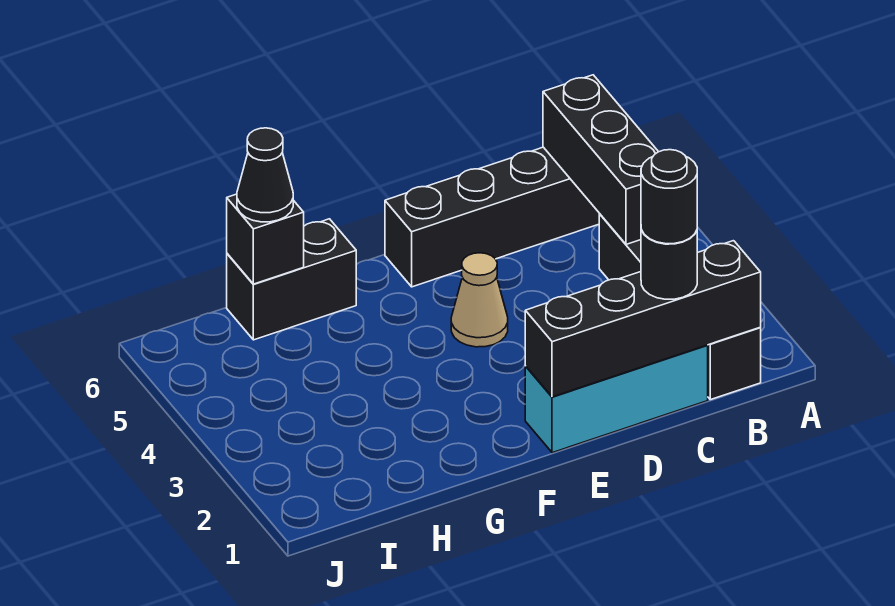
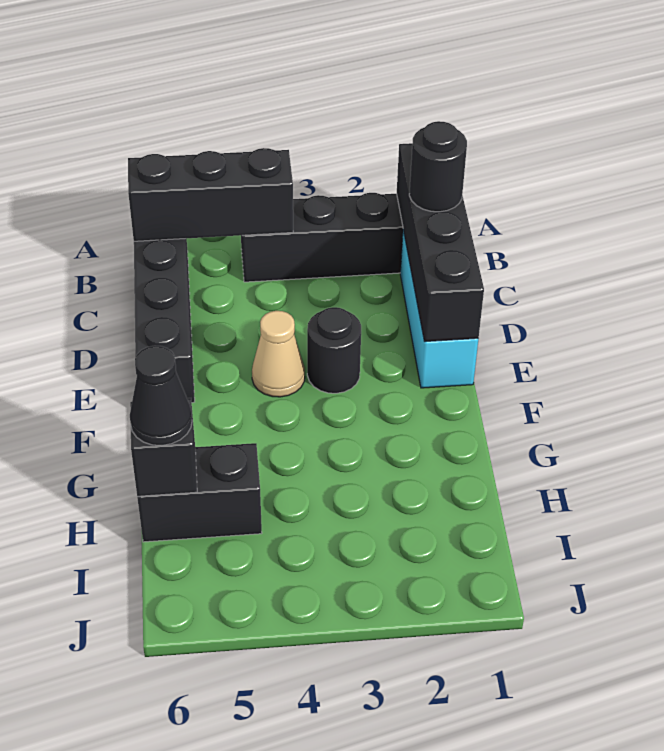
black round brick C1 level 4 -> black round brick E3 level 1
black brick G6:H6 level 1 -> black brick H5:H6 level 1

